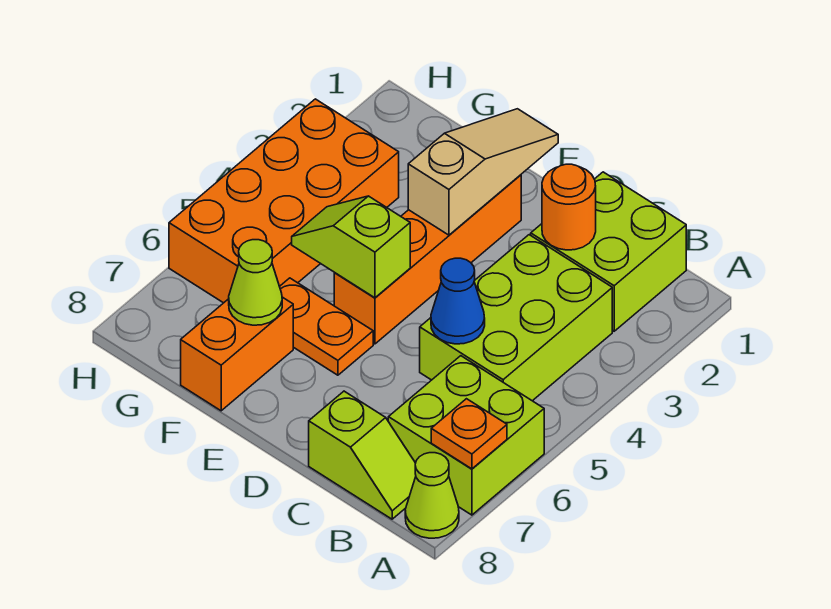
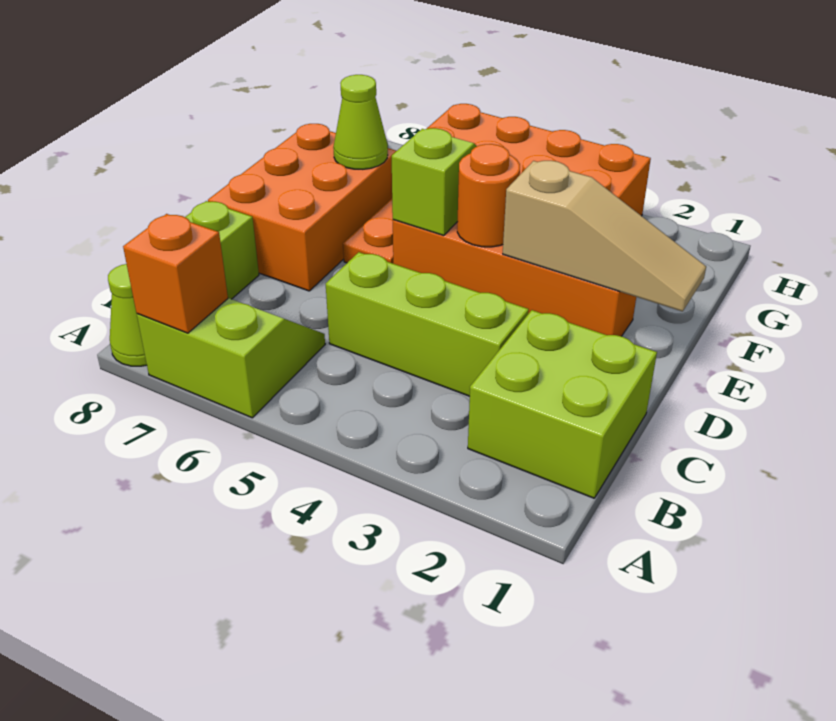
lime brick A6:B7 level 1 -> lime slope A6:B7 level 1 top A
orange plate A7 level 2 -> orange brick A7 level 2
lime brick B3:C5 level 1 -> lime brick C3:C5 level 1
orange round brick C2 level 2 -> orange round brick E4 level 2
blue cone C5 level 2 -> none
orange brick F7:F8 level 1 -> orange brick D7:F8 level 1

